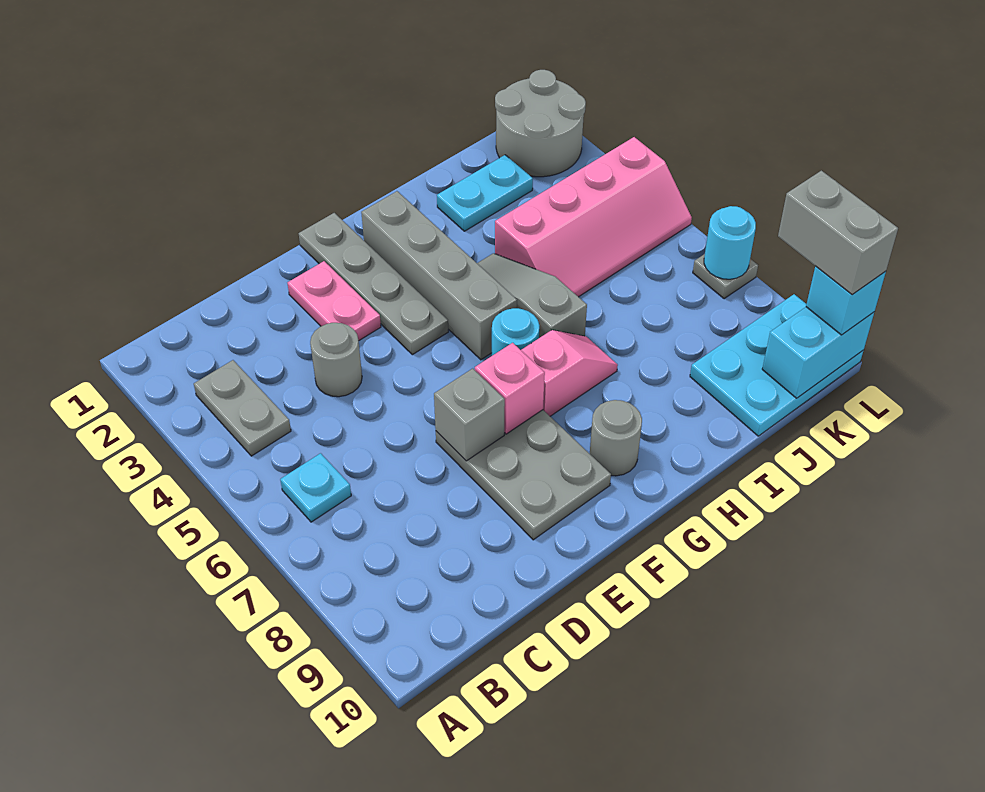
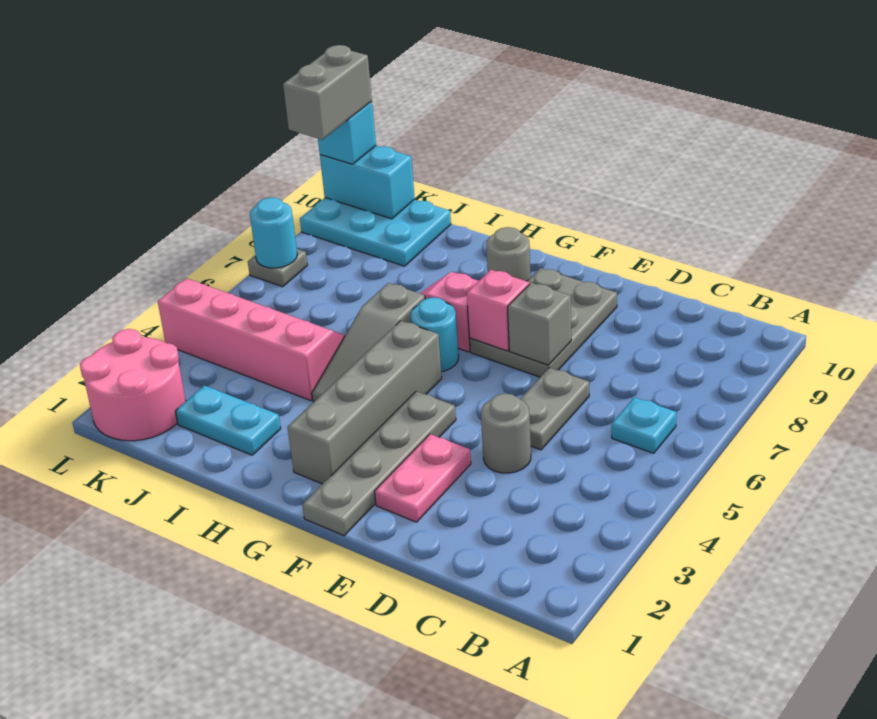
grey plate B3:B4 level 1 -> grey plate D5:D6 level 1
grey round brick K1:L2 level 1 -> pink round brick K1:L2 level 1

